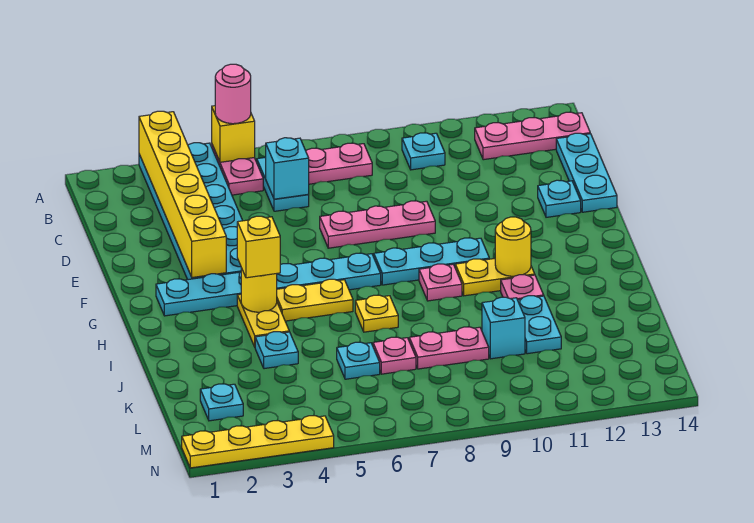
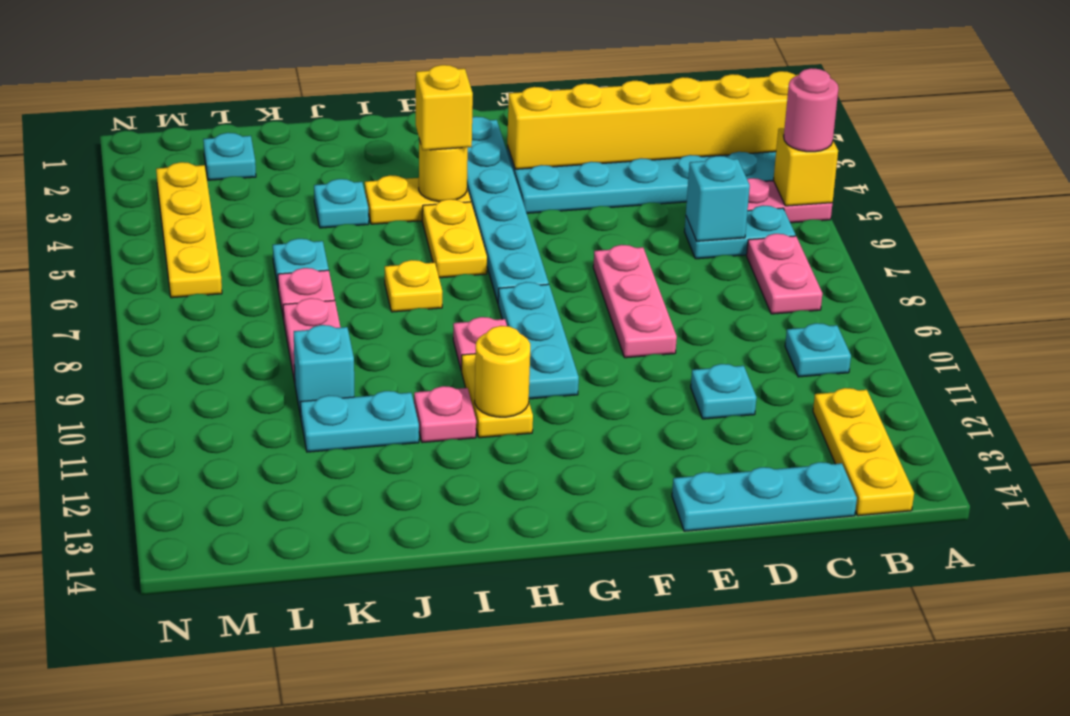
pink plate B12:B14 level 1 -> yellow plate B12:B14 level 1
cyan plate E13 level 1 -> cyan plate D11 level 1
yellow plate N1:N4 level 1 -> yellow plate M3:M6 level 1

